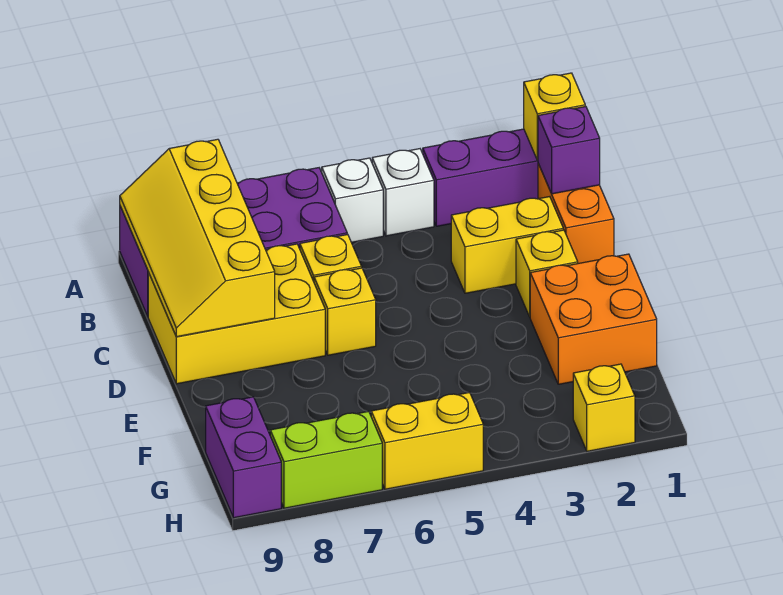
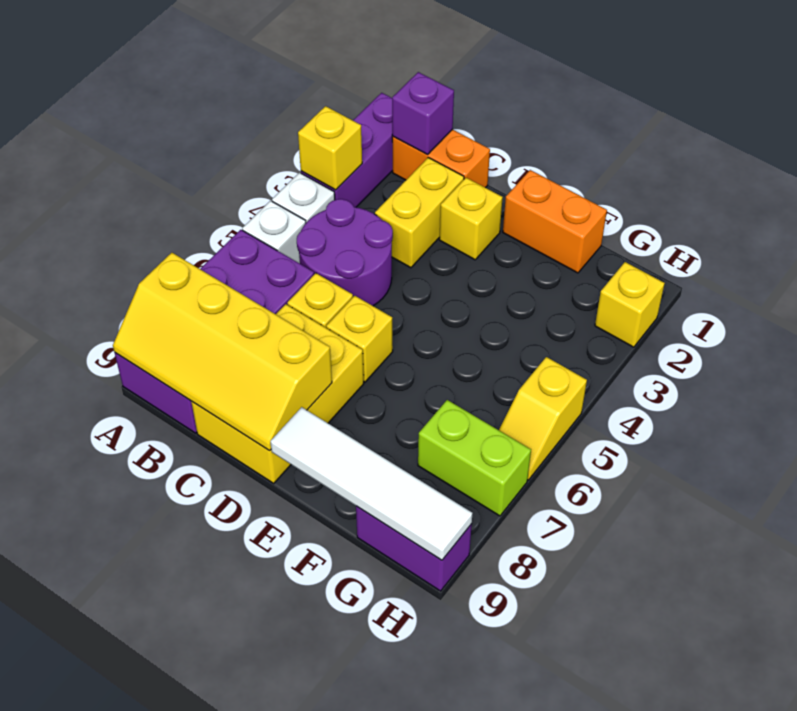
yellow brick A1 level 2 -> yellow brick A3 level 2
none -> purple round brick B4:C5 level 1
orange brick E1:F2 level 1 -> orange brick E1:F1 level 1
none -> white tile E9:H9 level 2
yellow brick H5:H6 level 1 -> yellow slope H5:H6 level 1 top 5
lime brick H7:H8 level 1 -> lime brick G7:H7 level 1

